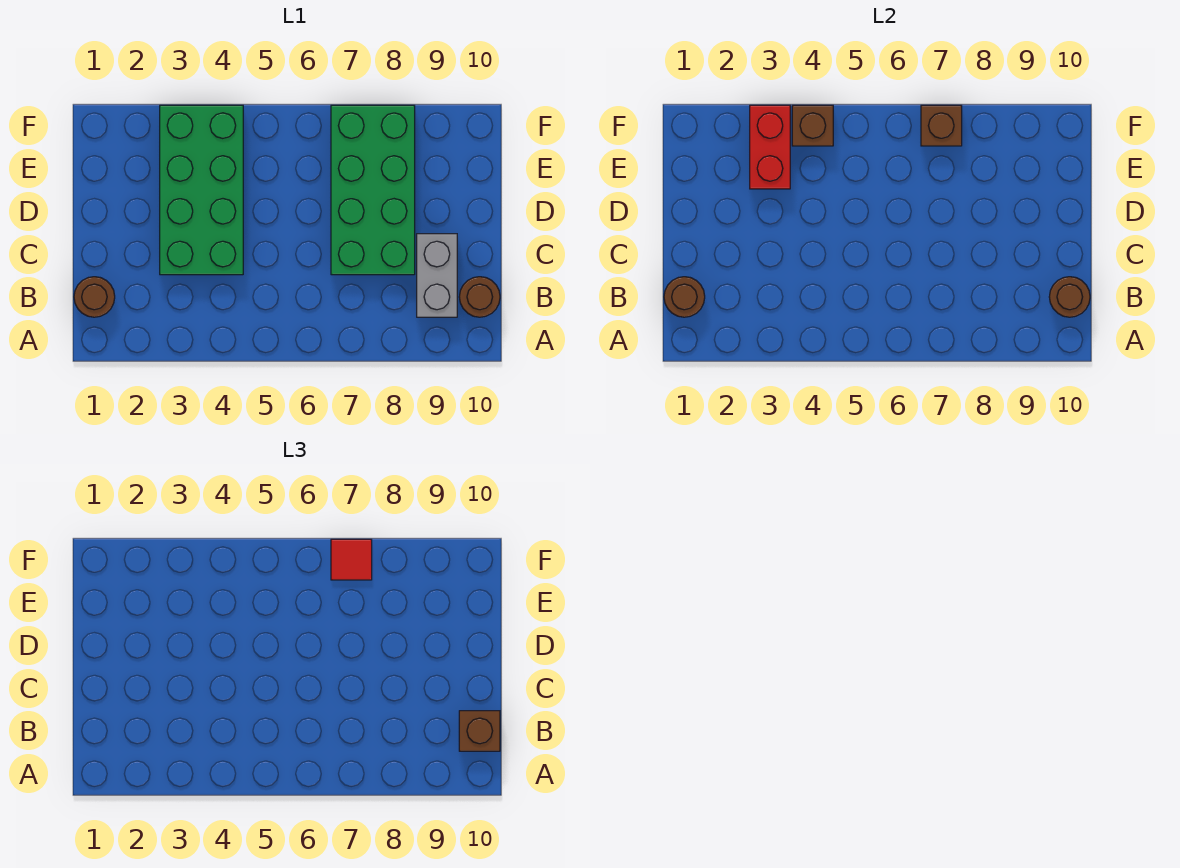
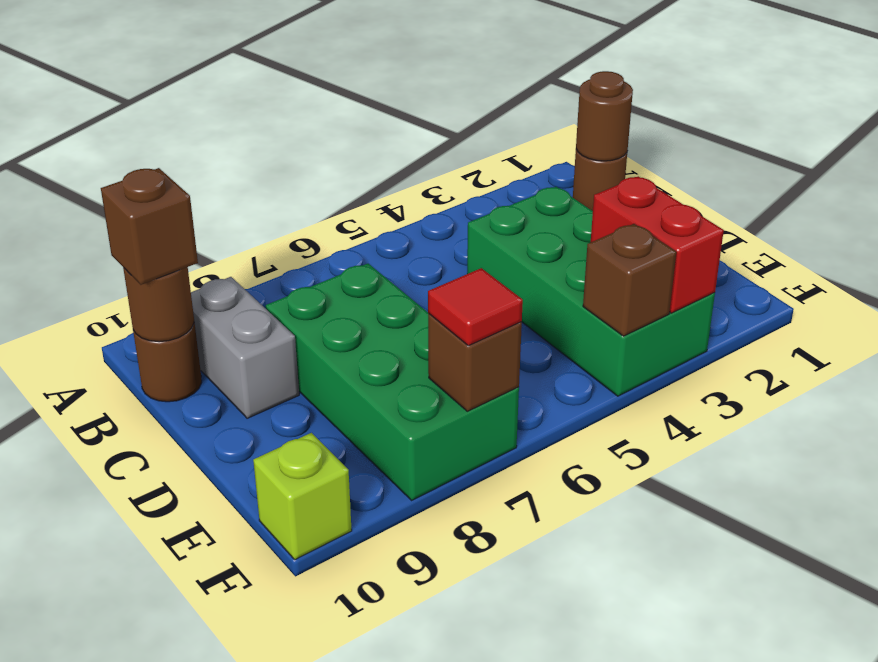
none -> lime brick F10 level 1

